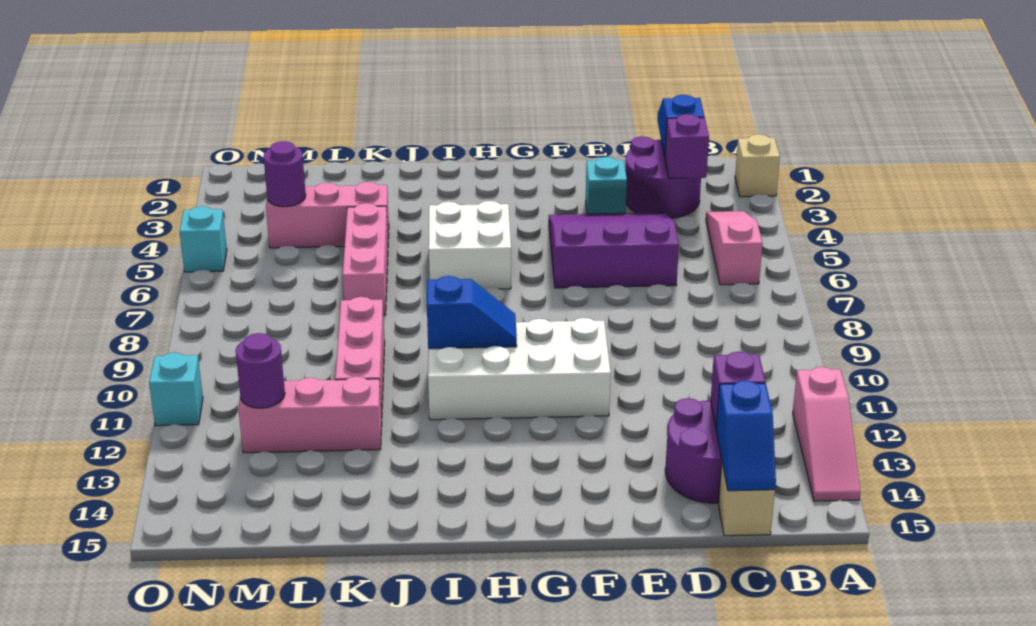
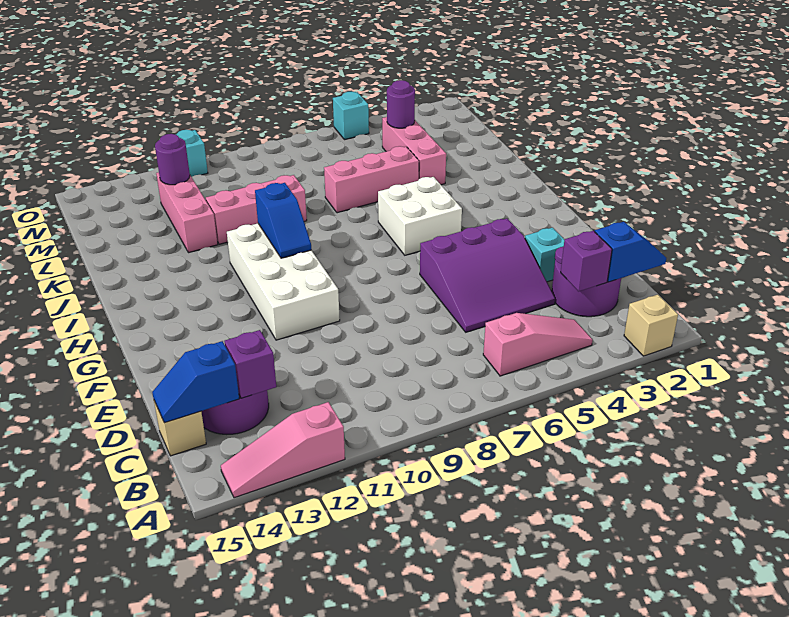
purple slope D4:F6 level 1 top 6 -> purple slope D4:F6 level 1 top F

